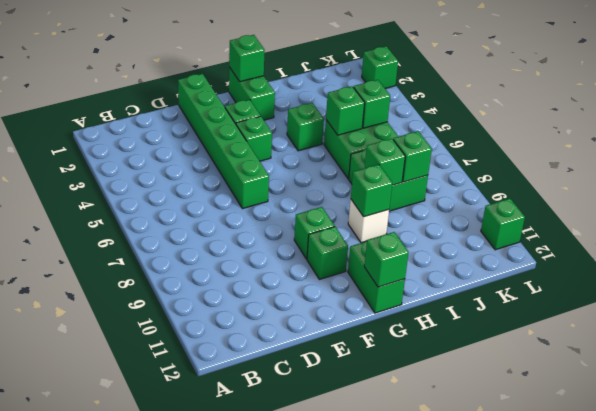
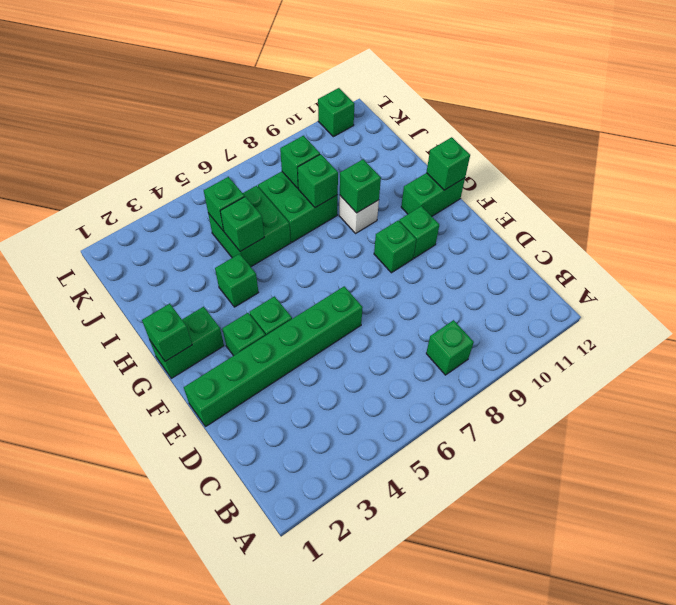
green brick L2 level 1 -> green brick B8 level 1

